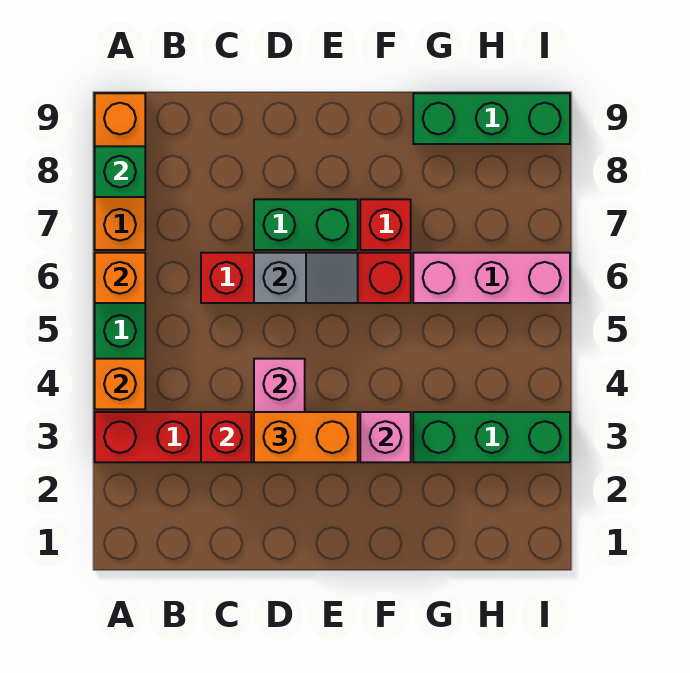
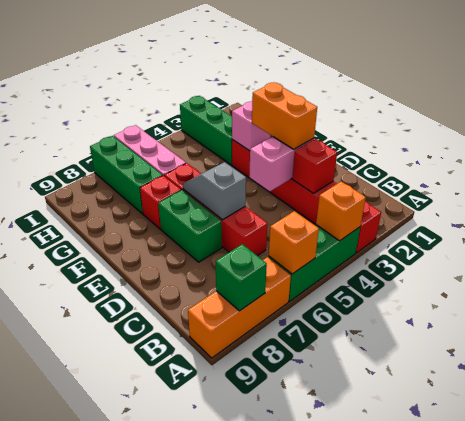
green brick G9:I9 level 1 -> green brick G7:I7 level 1

